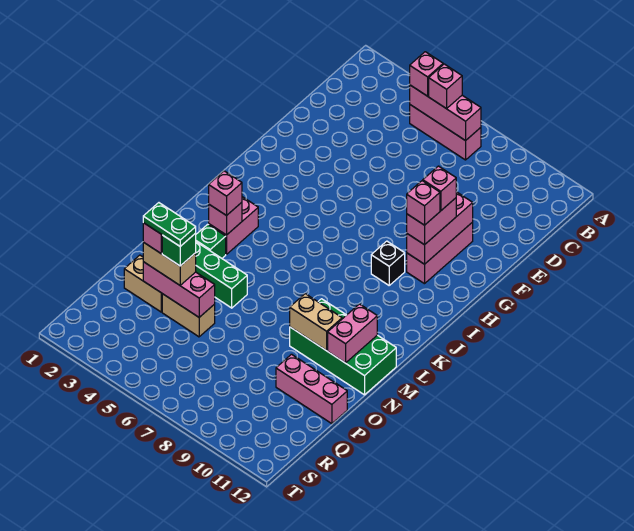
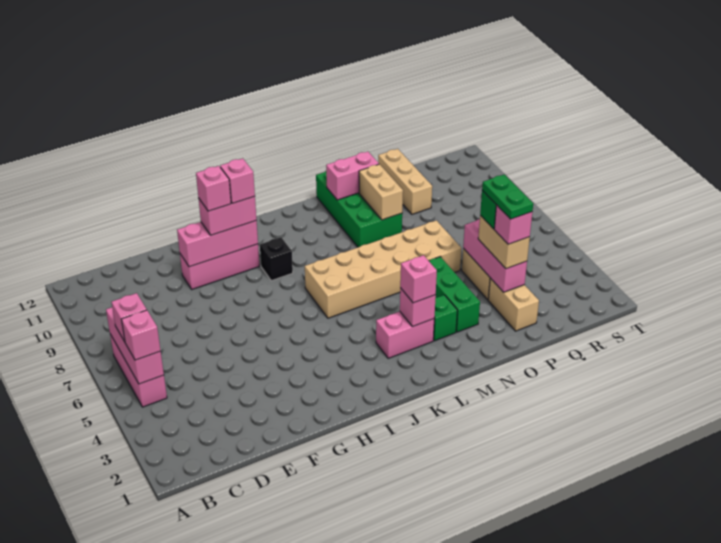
none -> tan brick J6:O7 level 1
pink brick P10:P12 level 1 -> tan brick P10:P12 level 1

